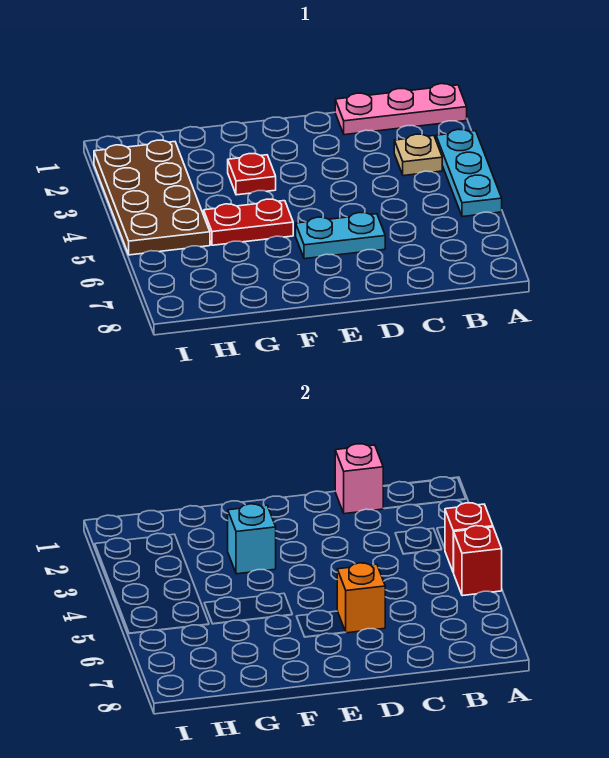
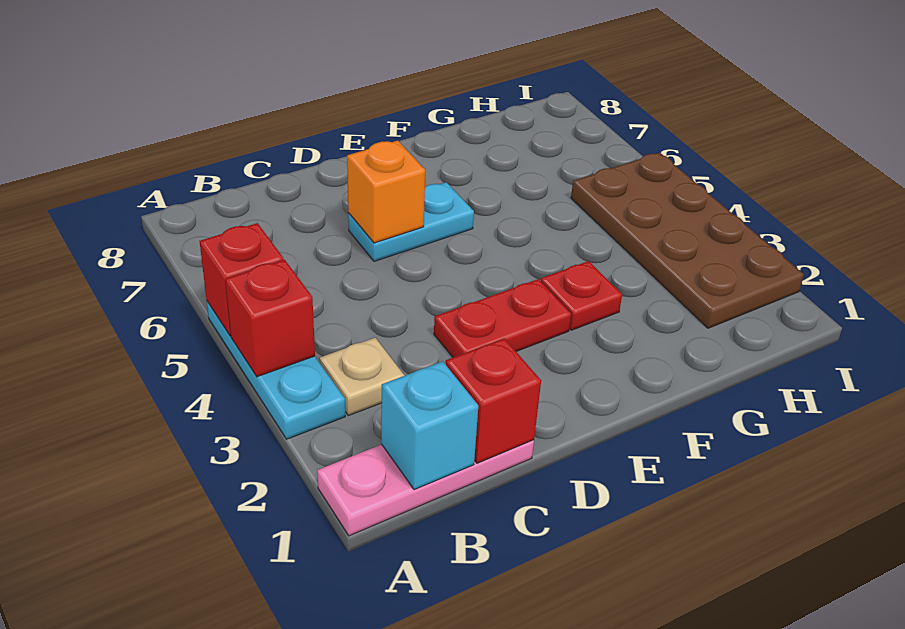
pink brick C1 level 2 -> red brick C1 level 2
cyan brick F3 level 2 -> cyan brick B1 level 2
red plate F5:G5 level 1 -> red plate D3:E3 level 1

